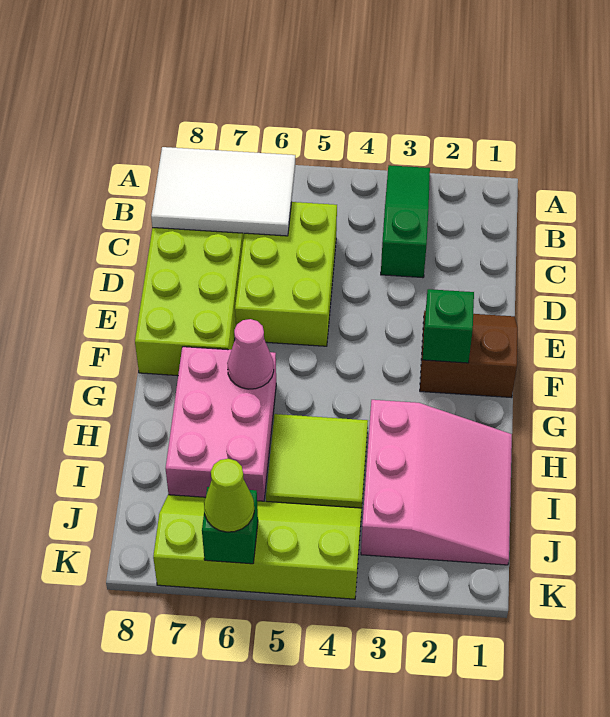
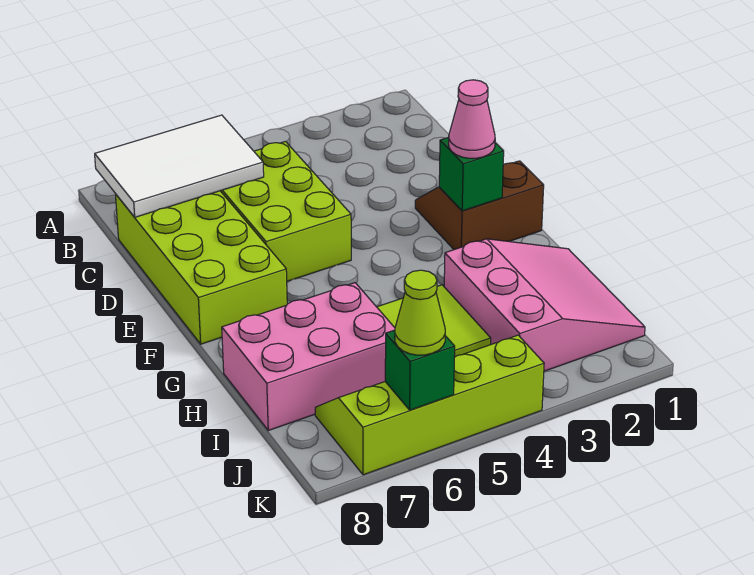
green slope A3:C3 level 1 top C -> none
pink brick G6:I7 level 1 -> pink brick H6:I8 level 1
pink cone G6 level 2 -> pink cone F2 level 3

